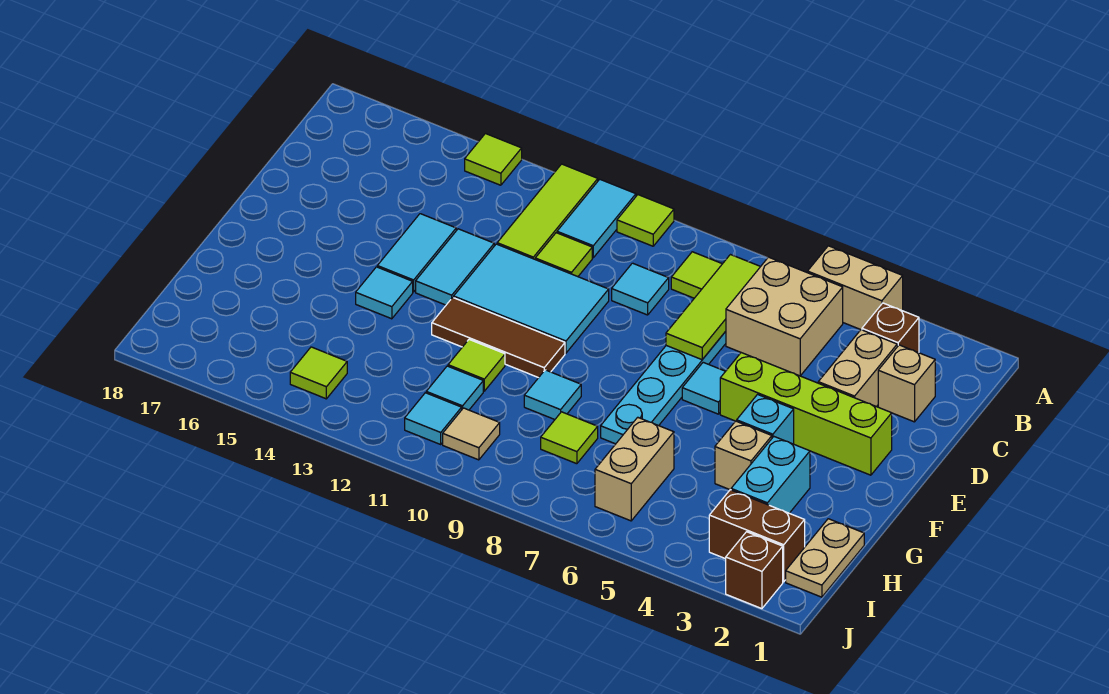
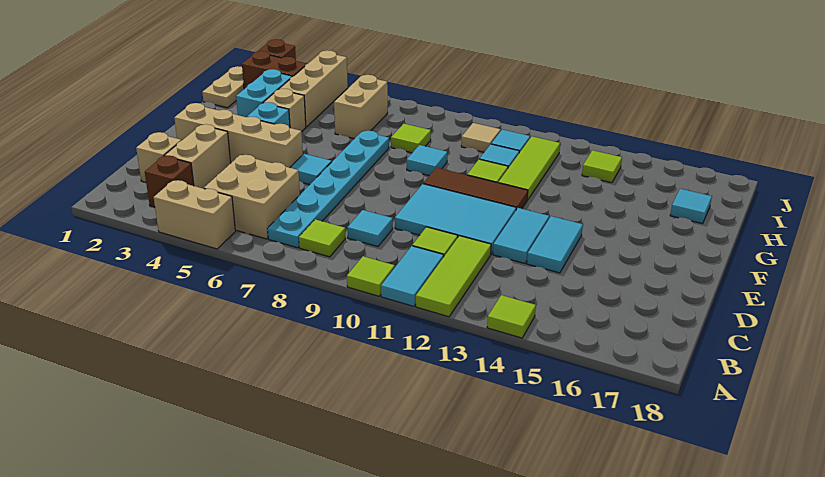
lime tile B7:D7 level 2 -> lime tile G12:I12 level 1
lime brick E2:E5 level 1 -> tan brick E2:E5 level 1
cyan tile F14 level 1 -> cyan tile H17 level 1
none -> tan brick H4:J4 level 1

